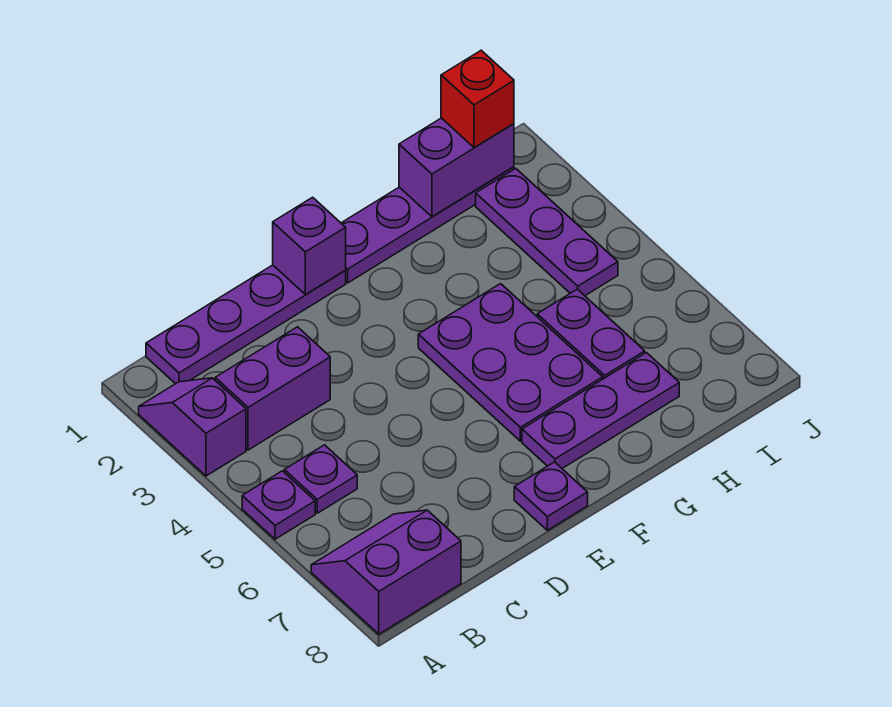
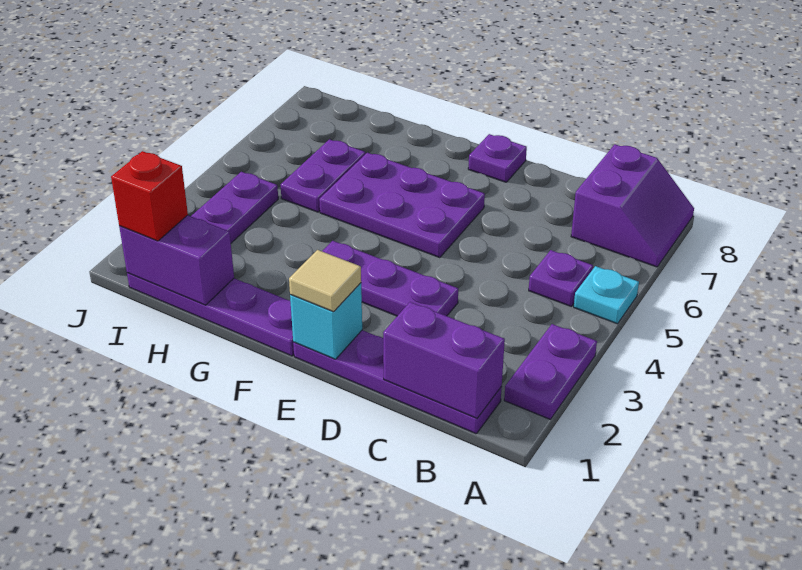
purple slope A2:A3 level 1 top 3 -> purple plate A2:A3 level 1
purple plate A5 level 1 -> cyan plate A5 level 1
purple slope A7:B8 level 1 top 8 -> purple slope A7:B8 level 1 top B
purple brick B3:C3 level 1 -> purple brick B1:C1 level 2
purple brick E1 level 2 -> cyan brick E1 level 2
none -> tan tile E1 level 3
purple plate F4:G6 level 1 -> purple plate E5:G6 level 1
purple plate F7:H7 level 1 -> purple plate D3:F3 level 1

